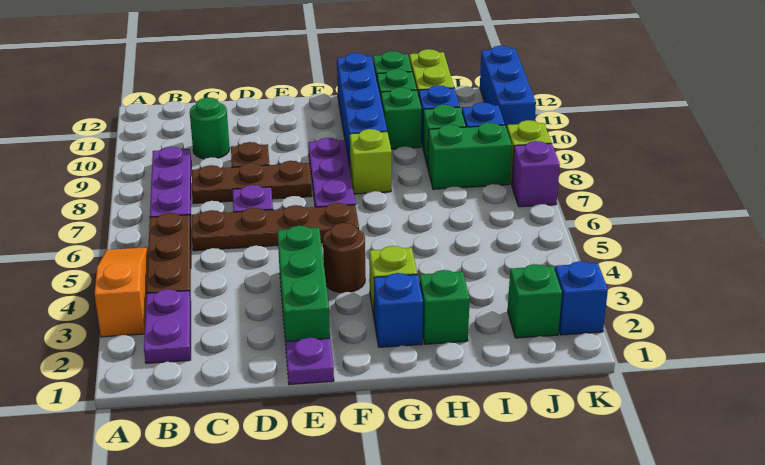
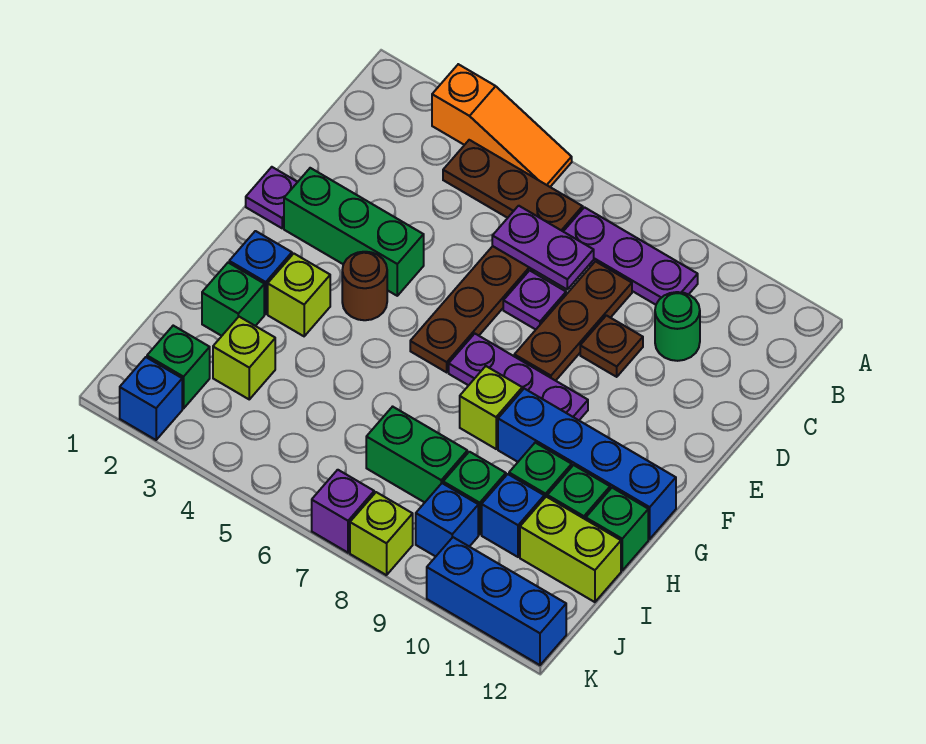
purple plate B2:B3 level 1 -> purple plate C6:C7 level 2
none -> lime brick I3 level 1
green brick I8:J8 level 1 -> green brick I7:I8 level 1

